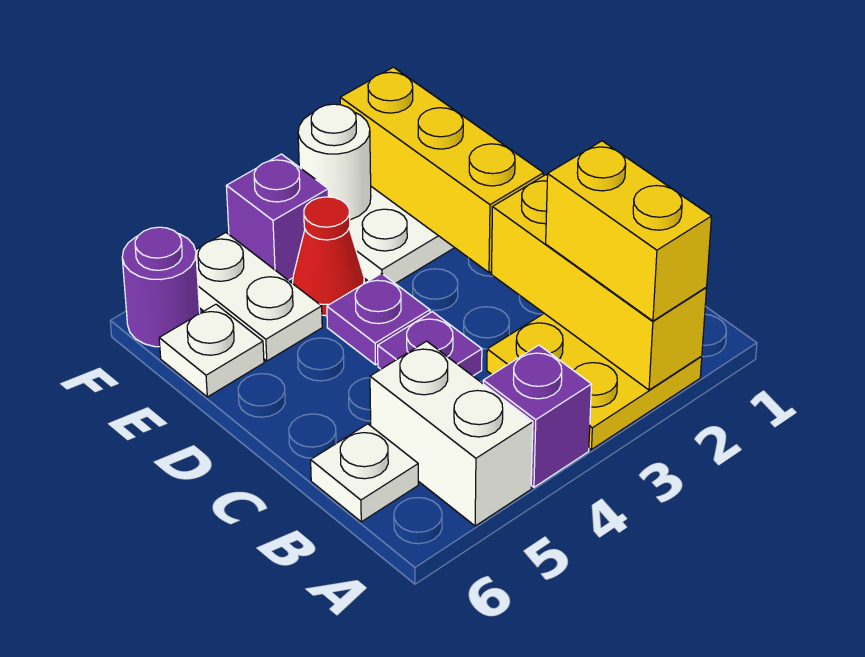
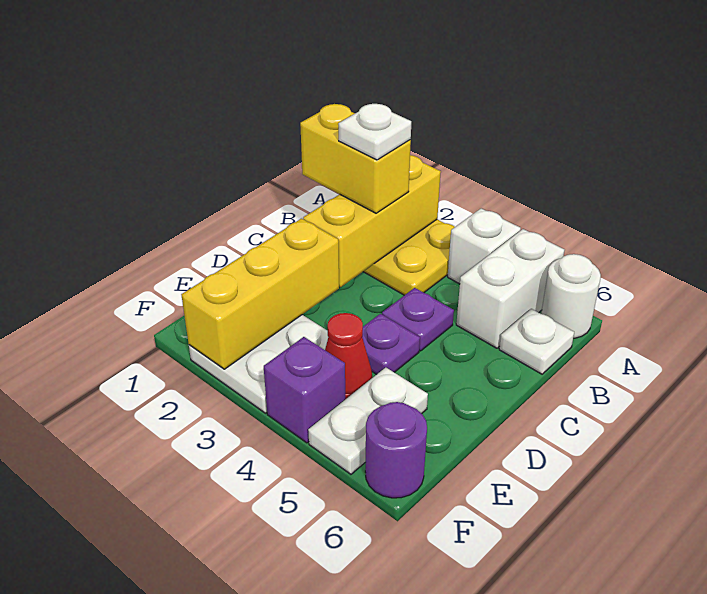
yellow brick A2:B2 level 3 -> yellow brick B1:B2 level 3
purple brick A4 level 1 -> white brick A4 level 1
white plate E6 level 1 -> white plate B2 level 4
white round brick F3 level 2 -> white round brick A6 level 1

